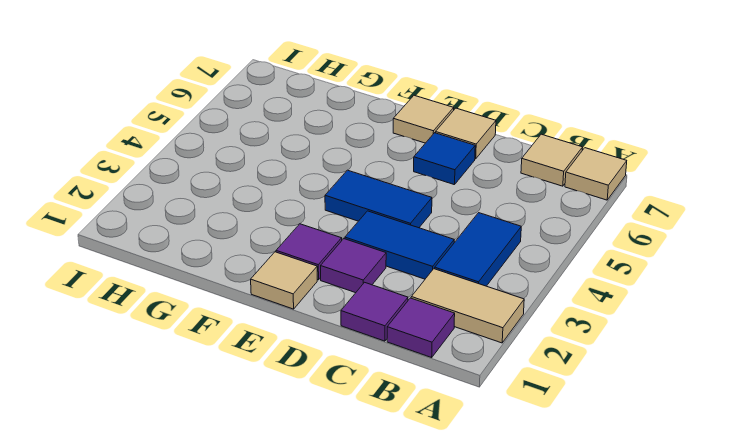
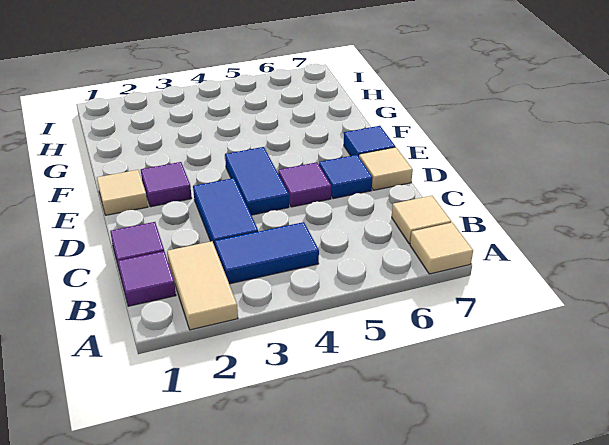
purple tile D2 level 1 -> purple tile D5 level 1
tan tile E7 level 1 -> blue tile E7 level 1

